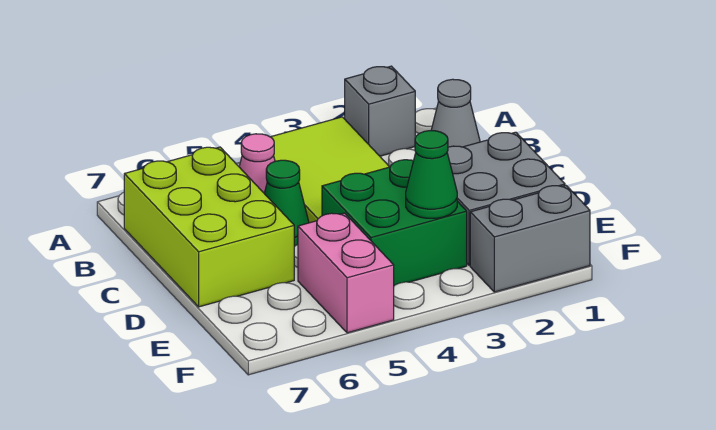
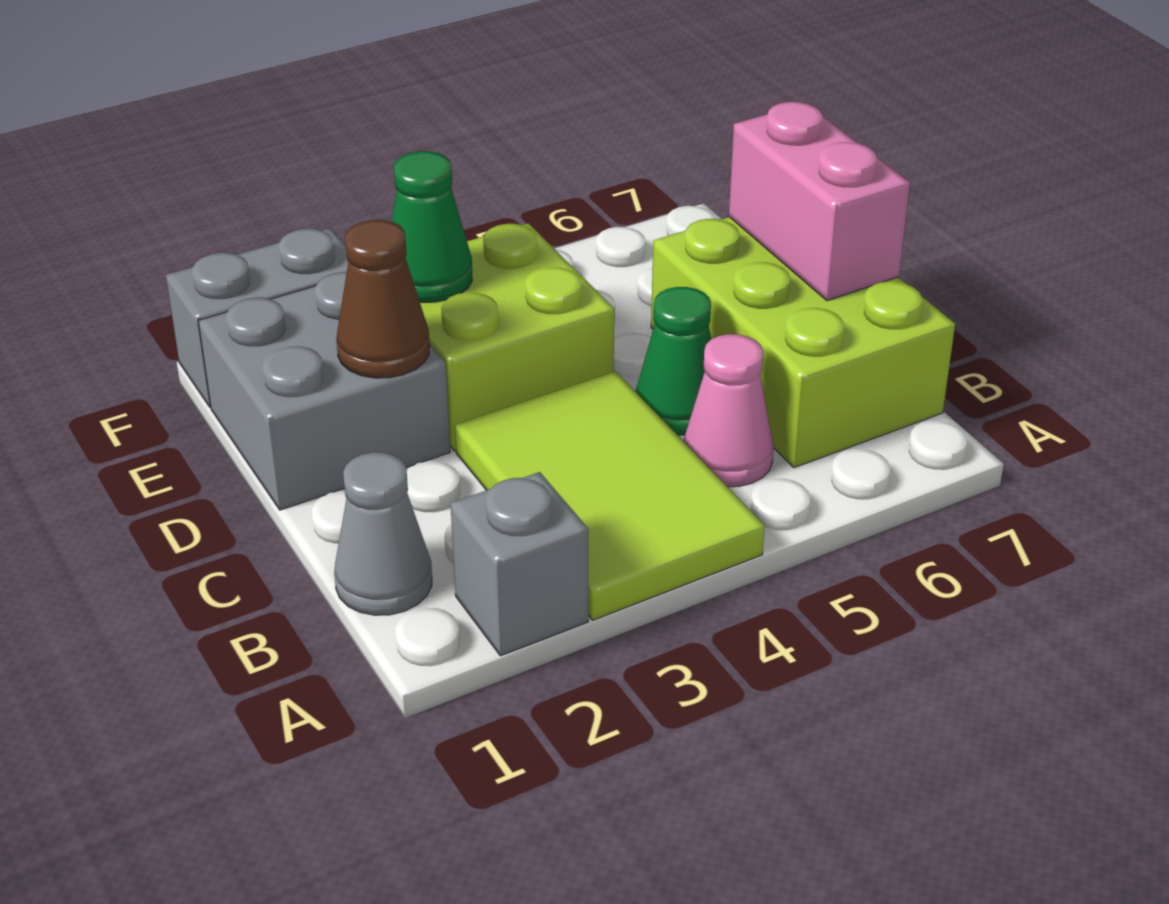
none -> brown cone D2 level 2
green brick D3:E4 level 1 -> lime brick D3:E4 level 1
pink brick E5:F5 level 1 -> pink brick C7:D7 level 2

